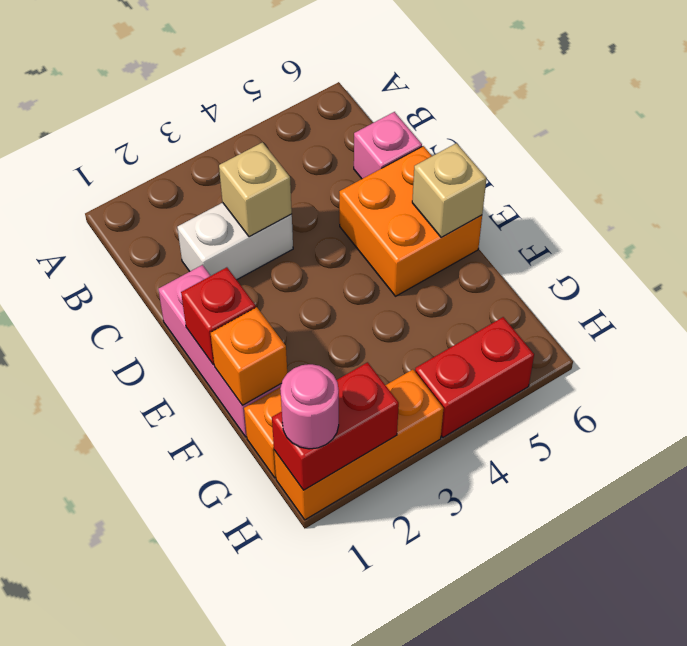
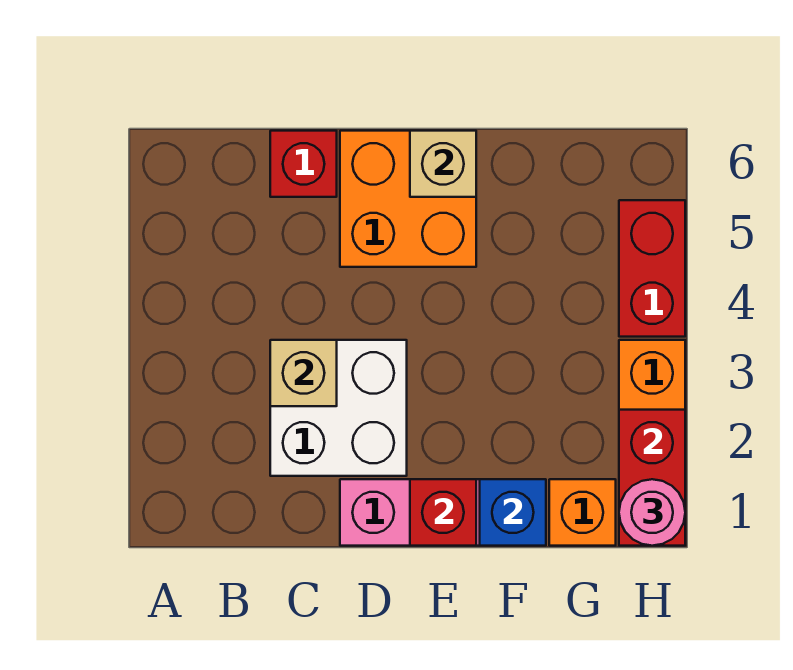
white brick C2:C3 level 1 -> white brick C2:D3 level 1
pink brick C6 level 1 -> red brick C6 level 1
orange brick F1 level 2 -> blue brick F1 level 2

